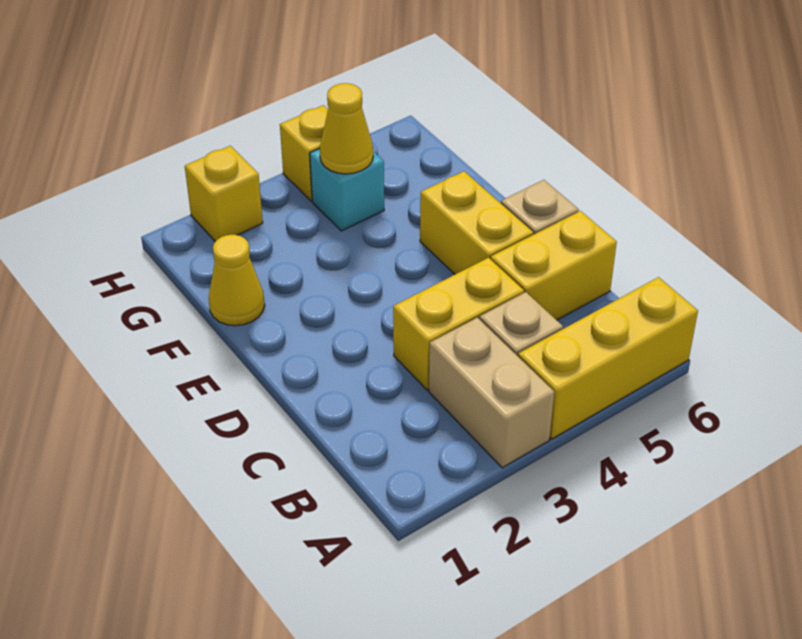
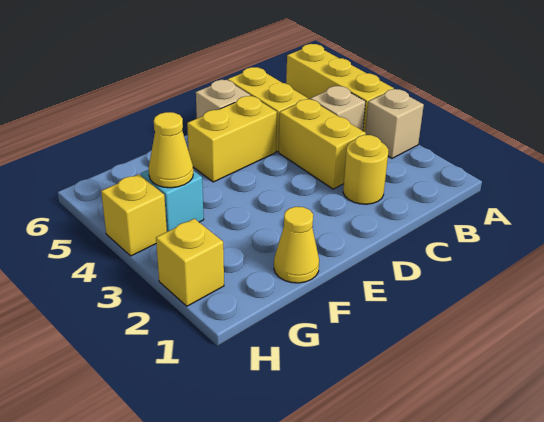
tan brick A3:B3 level 1 -> tan brick A3 level 1
none -> yellow round brick C2 level 1

